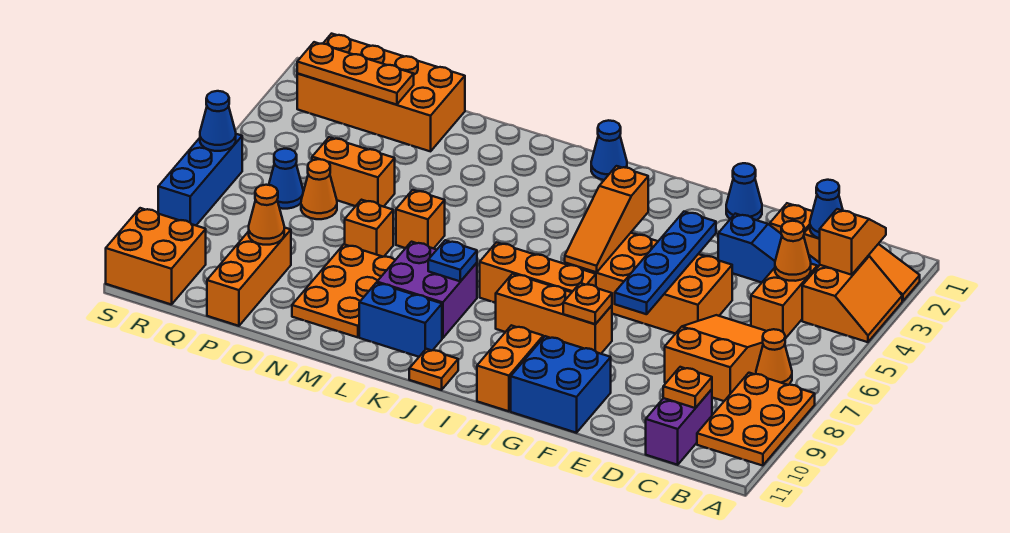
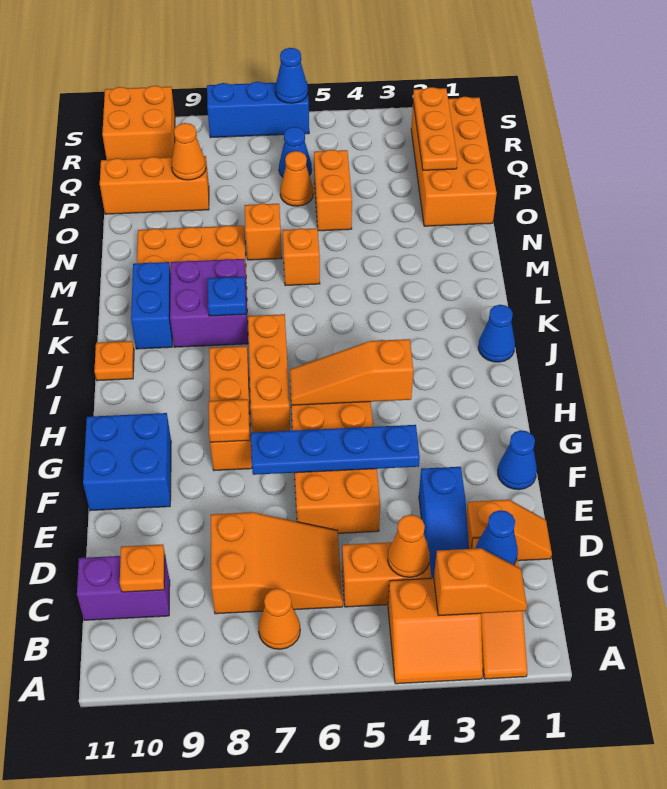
orange plate A8:B10 level 1 -> none
orange brick H10:H11 level 1 -> none

